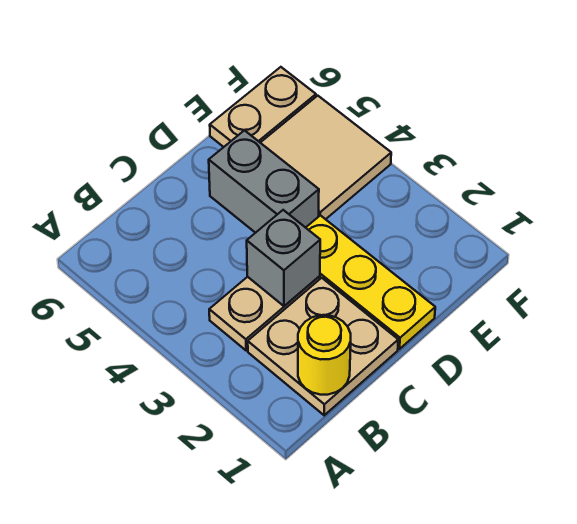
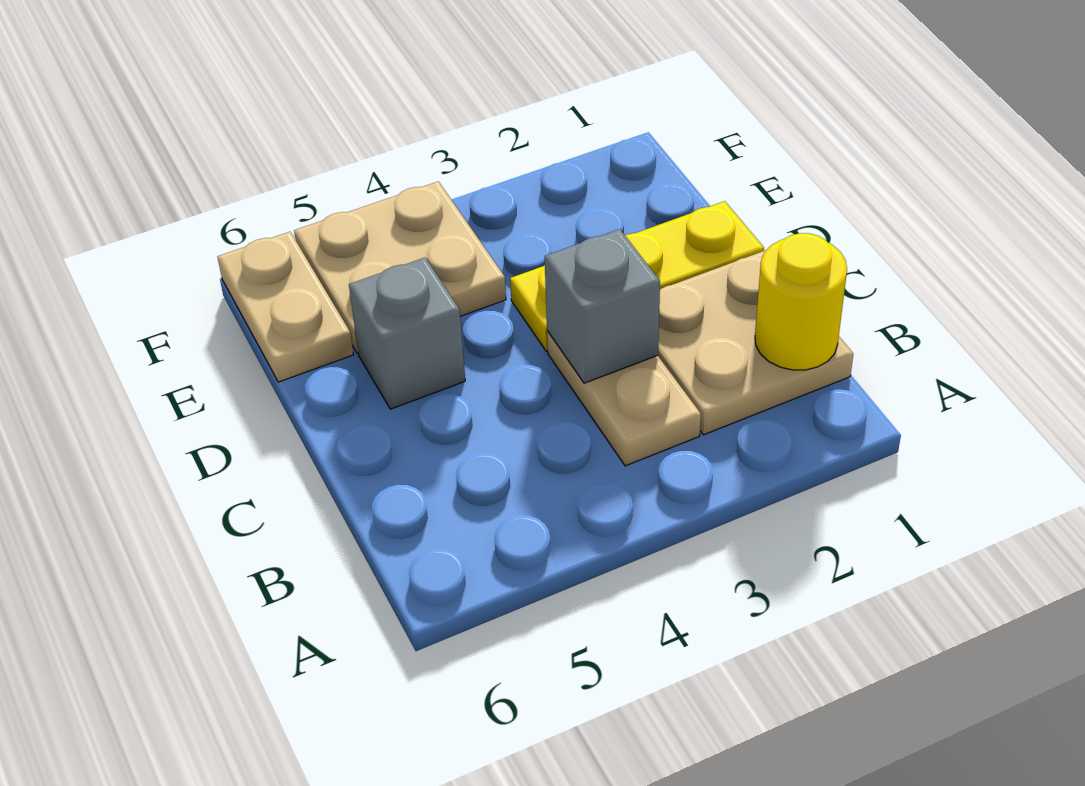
grey brick D4:D5 level 1 -> grey brick D5 level 1
tan tile E4:F5 level 1 -> tan plate E4:F5 level 1

